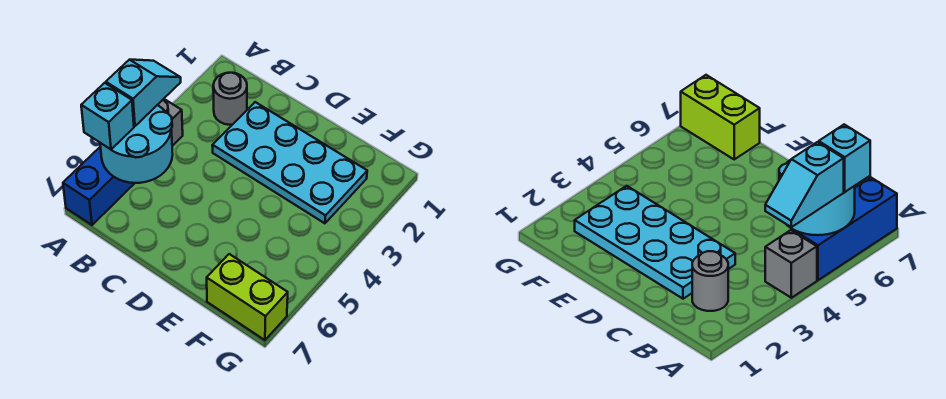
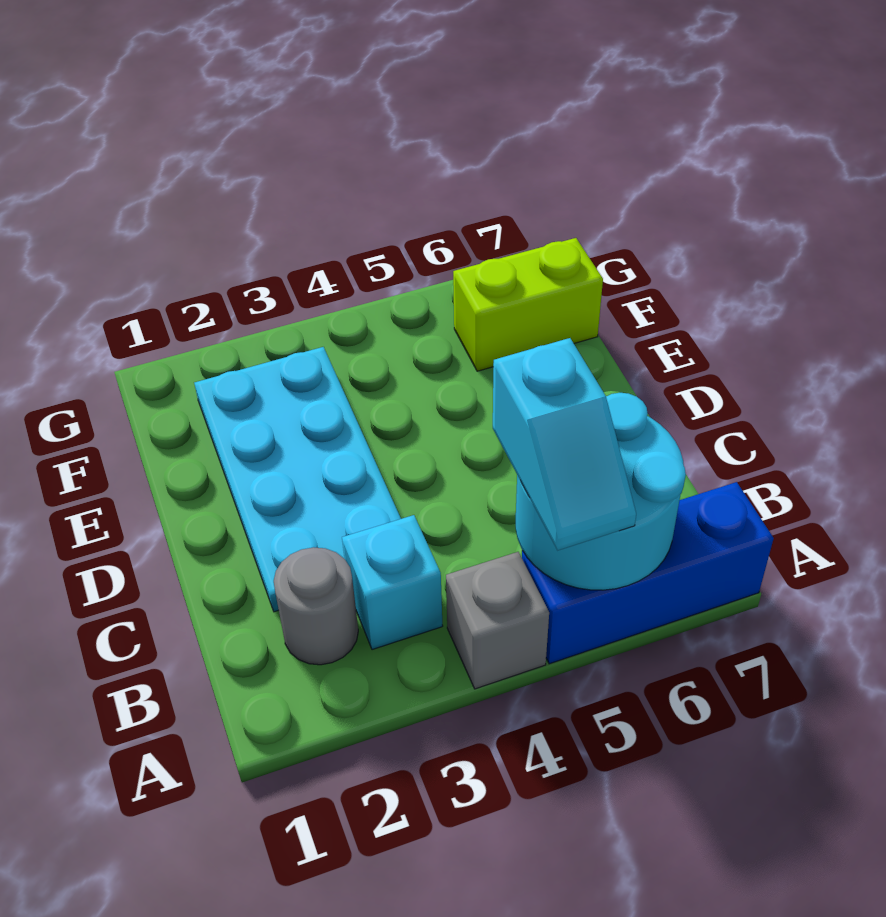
cyan slope A4:A5 level 3 top 5 -> cyan slope A5:B5 level 3 top B
cyan brick A6 level 3 -> cyan brick B3 level 1
lime brick F7:G7 level 1 -> lime brick F6:F7 level 1

